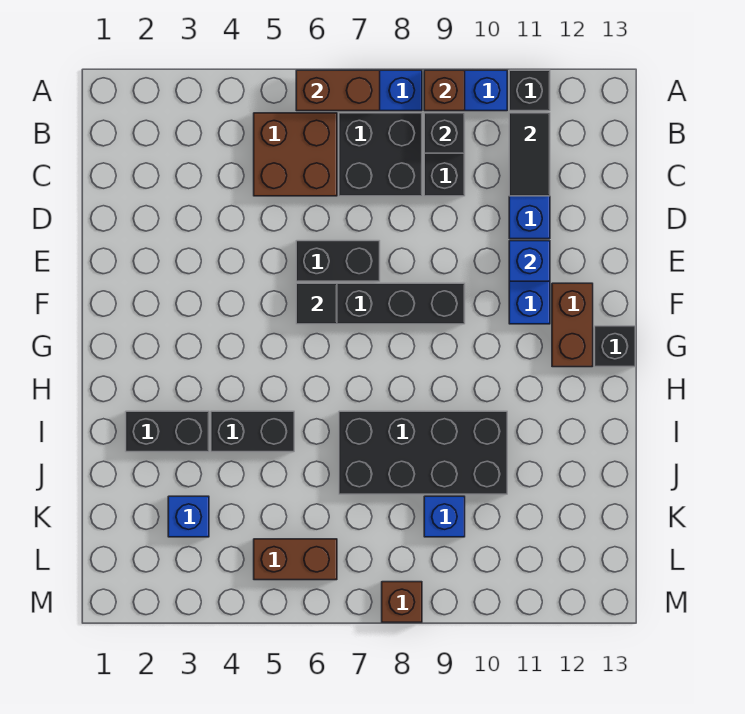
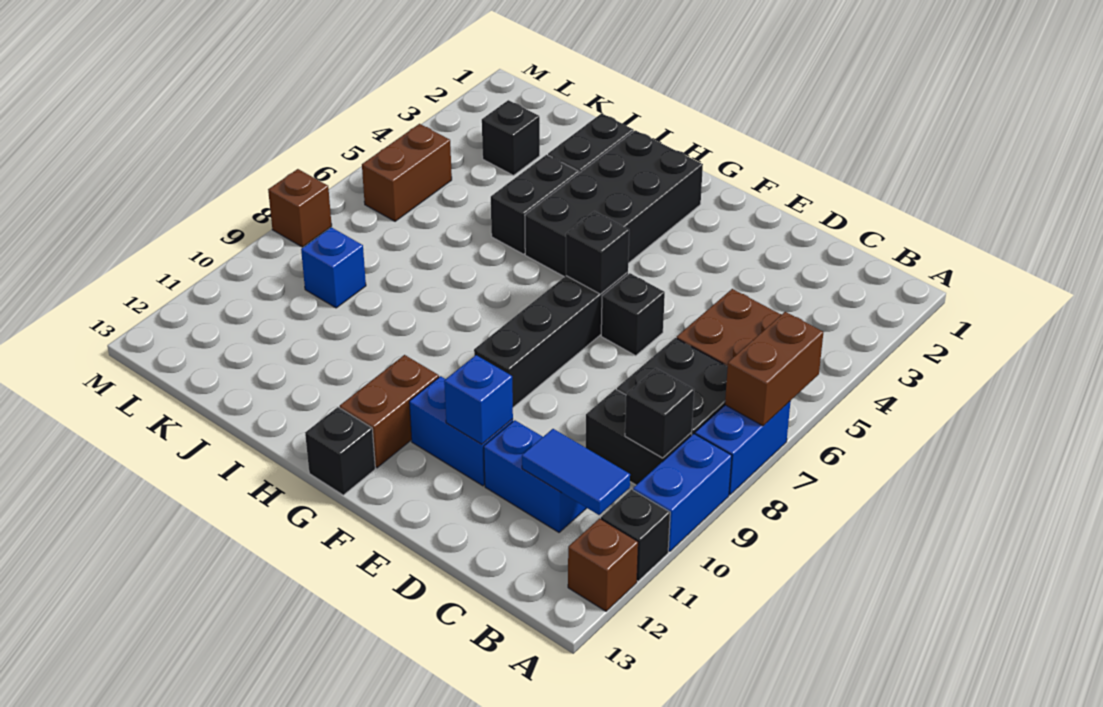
brown brick A9 level 2 -> brown brick A12 level 1
black tile B11:C11 level 2 -> blue tile B11:C11 level 2
black brick E6:E7 level 1 -> black brick E6 level 1
black tile F6 level 2 -> black brick F6 level 2
brown brick F12:G12 level 1 -> brown brick G11:G12 level 1
black brick I7:J10 level 1 -> black brick G2:H5 level 1
blue brick K3 level 1 -> black brick K3 level 1

